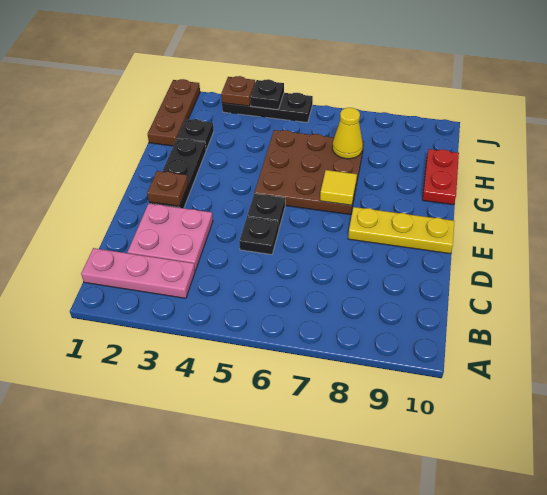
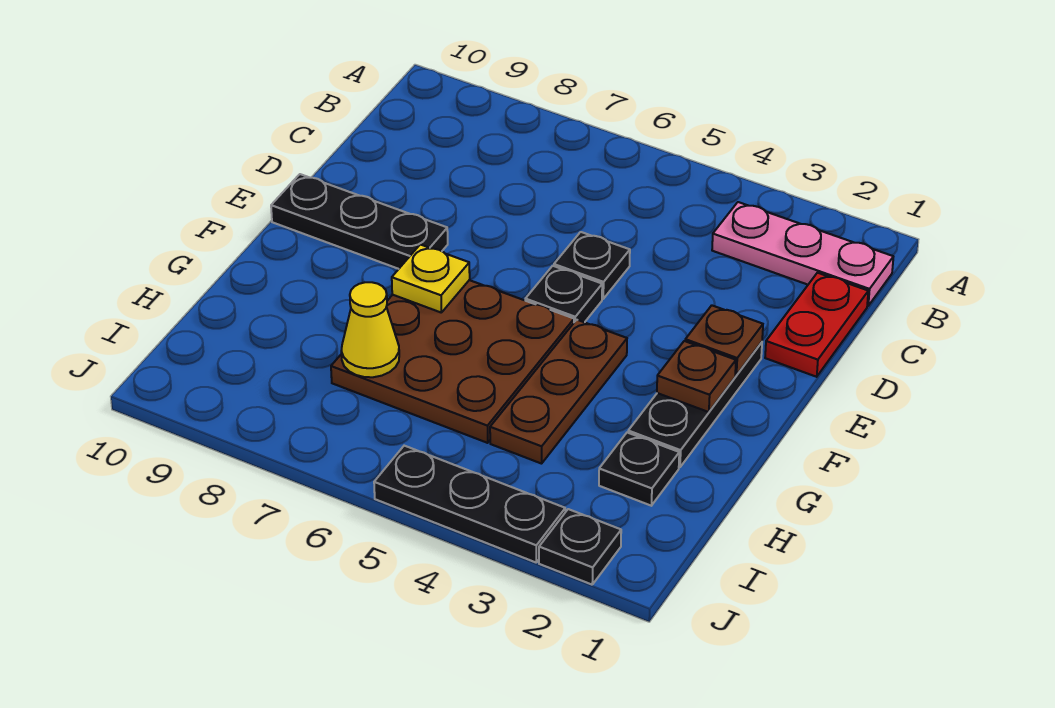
pink plate C2:D3 level 1 -> none
yellow plate E8:E10 level 1 -> black plate E8:E10 level 1
yellow tile F7 level 2 -> yellow plate F7 level 2
red plate G10:H10 level 1 -> red plate C1:D1 level 1
brown plate H1:J1 level 1 -> brown plate F4:H4 level 1
brown plate J3 level 2 -> brown plate F2 level 2
black plate J4 level 2 -> black plate J2 level 1

